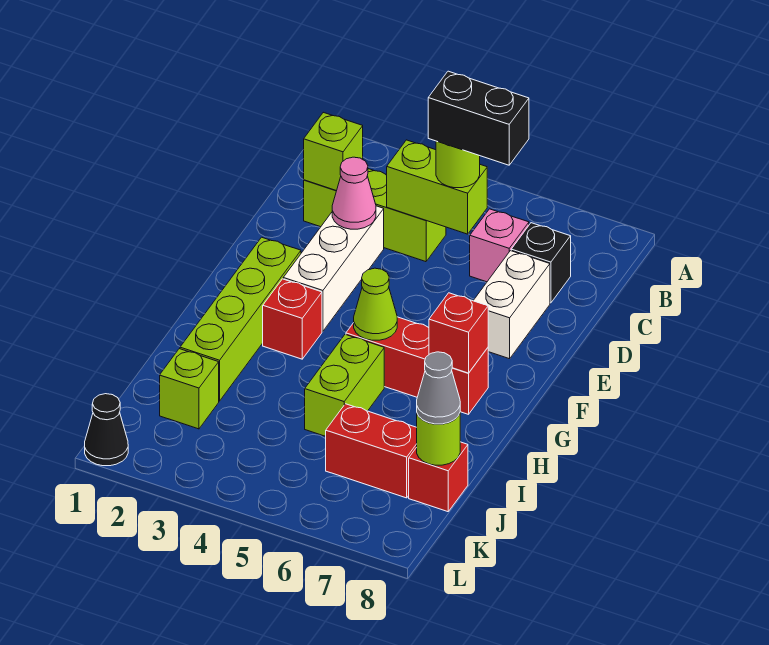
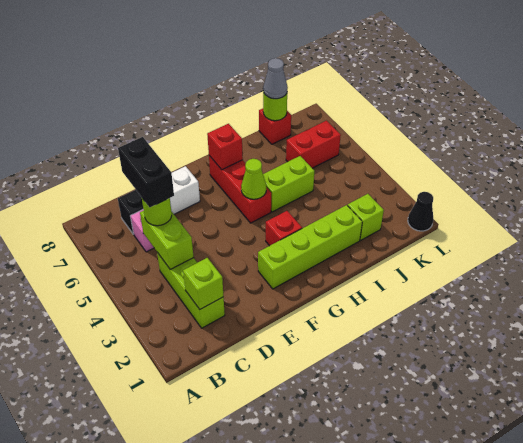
white brick D3:F3 level 1 -> none
pink cone D3 level 2 -> none
red brick J6:J7 level 1 -> red brick J6:K6 level 1

